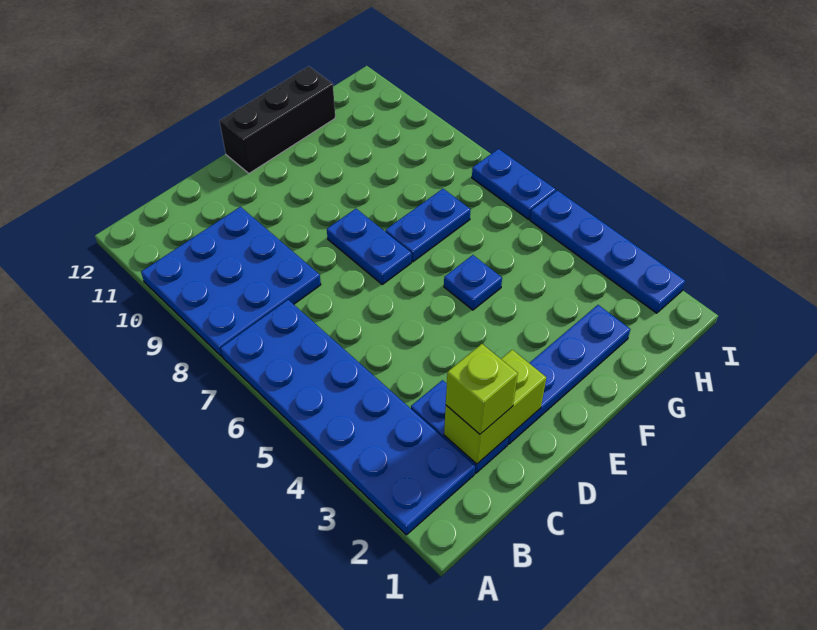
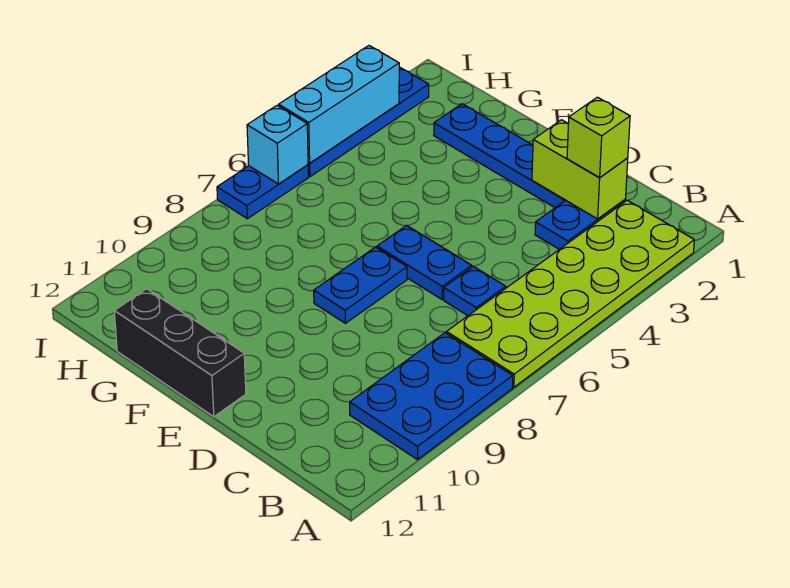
blue plate A2:B7 level 1 -> lime plate A2:B7 level 1
blue plate A8:C10 level 1 -> blue plate A8:B10 level 1
blue plate F5 level 1 -> blue plate C6 level 1
blue plate F7:G7 level 1 -> blue plate D6:E6 level 1
none -> cyan brick I3:I5 level 2
none -> cyan brick I6 level 2

